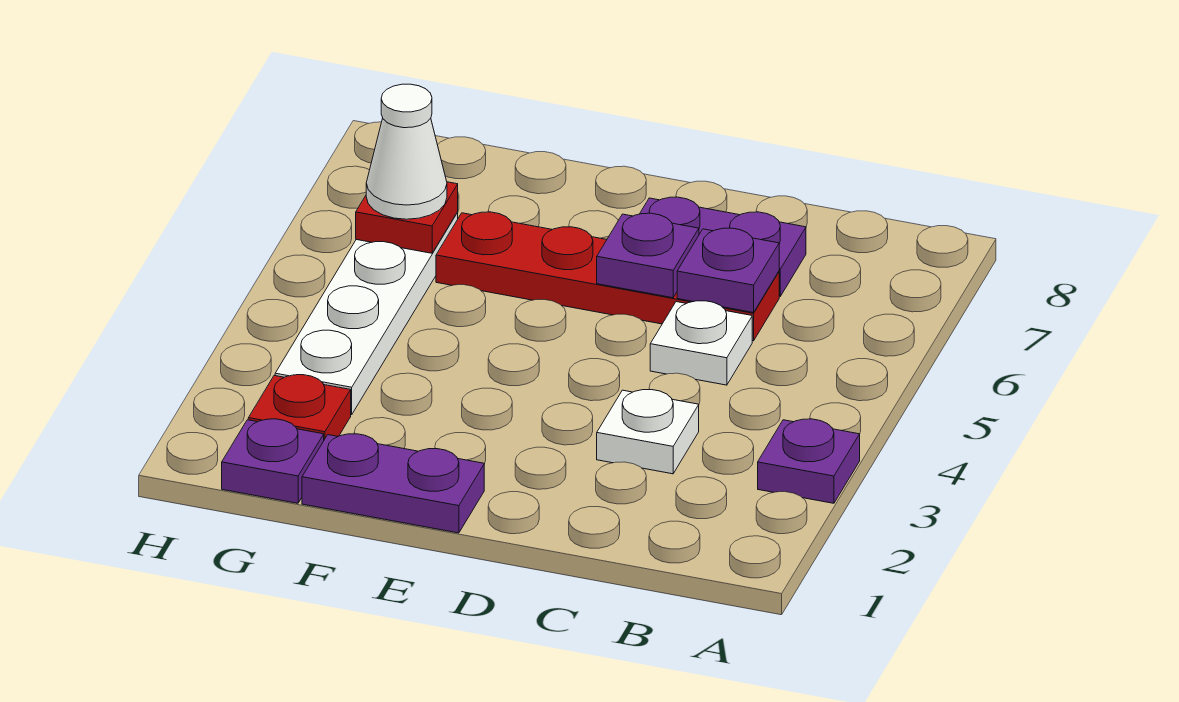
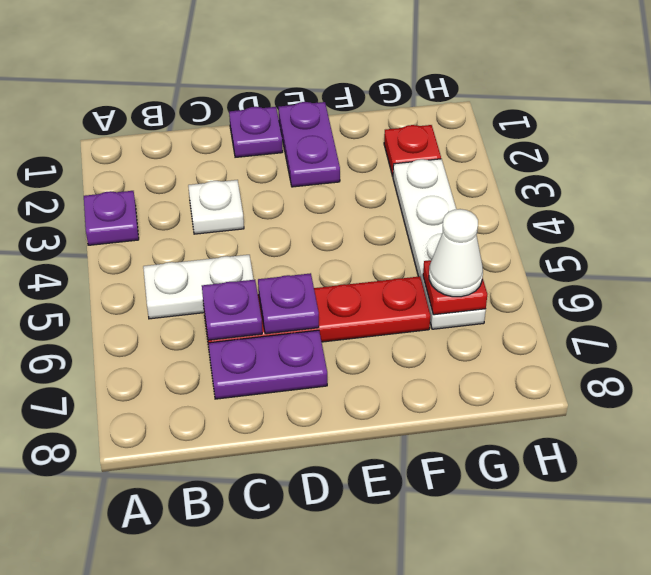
white plate C5 level 1 -> white plate B5:C5 level 1
purple plate E1:F1 level 1 -> purple plate E1:E2 level 1
purple plate G1 level 1 -> purple plate D1 level 1

